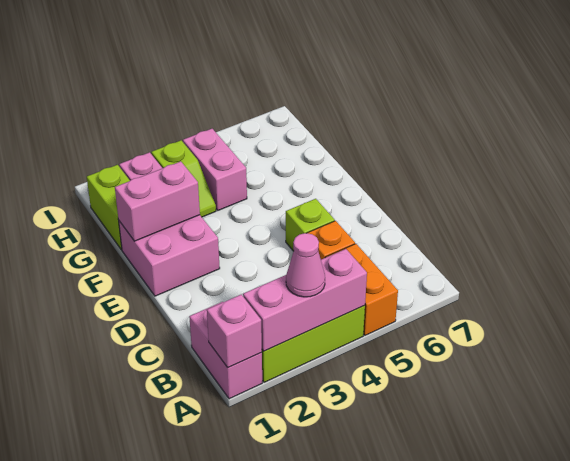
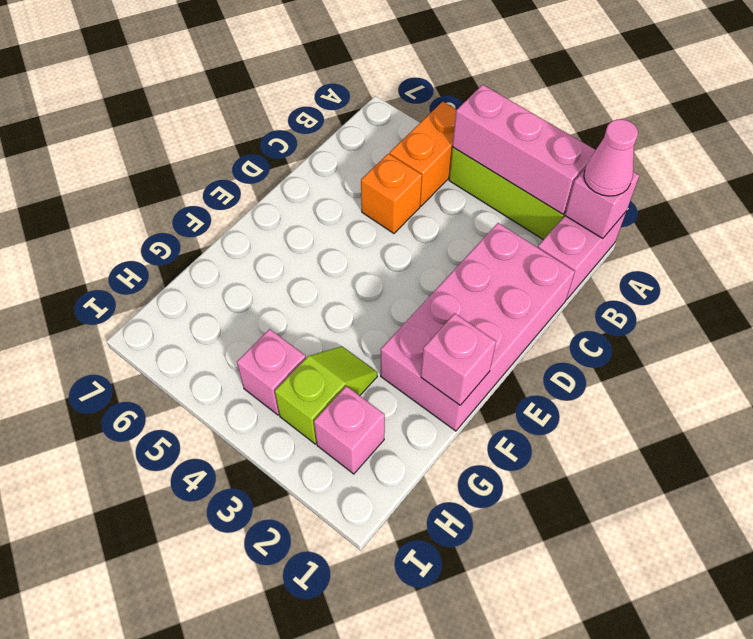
pink cone A3 level 3 -> pink cone A1 level 3
lime brick D5 level 1 -> none
pink brick E1:F2 level 1 -> pink brick C1:F2 level 1
pink brick F1:F2 level 2 -> pink brick F1 level 2
lime brick G1:H1 level 1 -> none
pink brick G4:H4 level 1 -> pink brick H4 level 1

